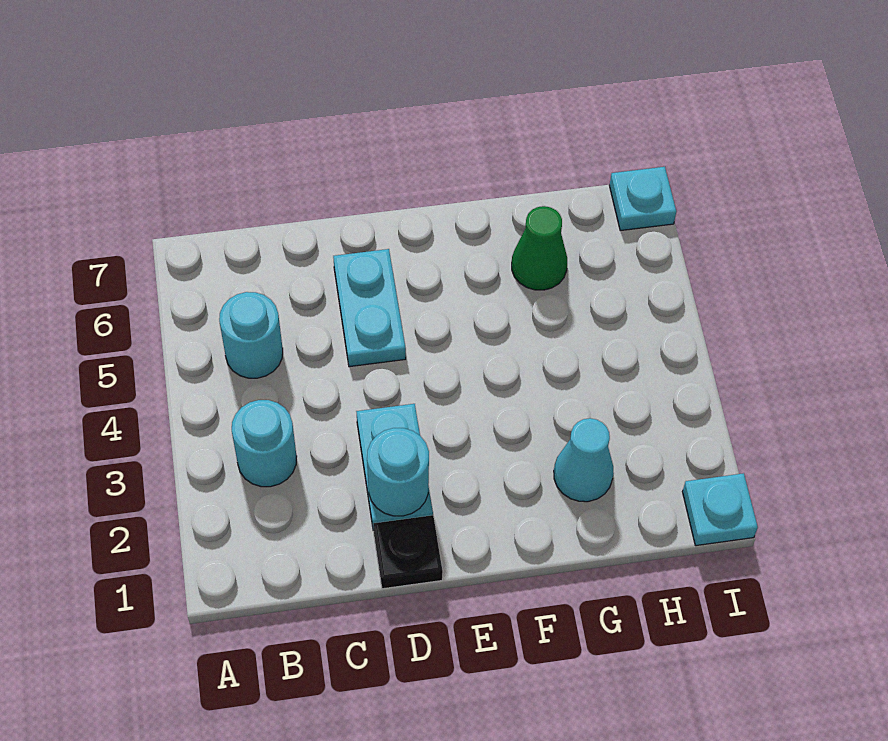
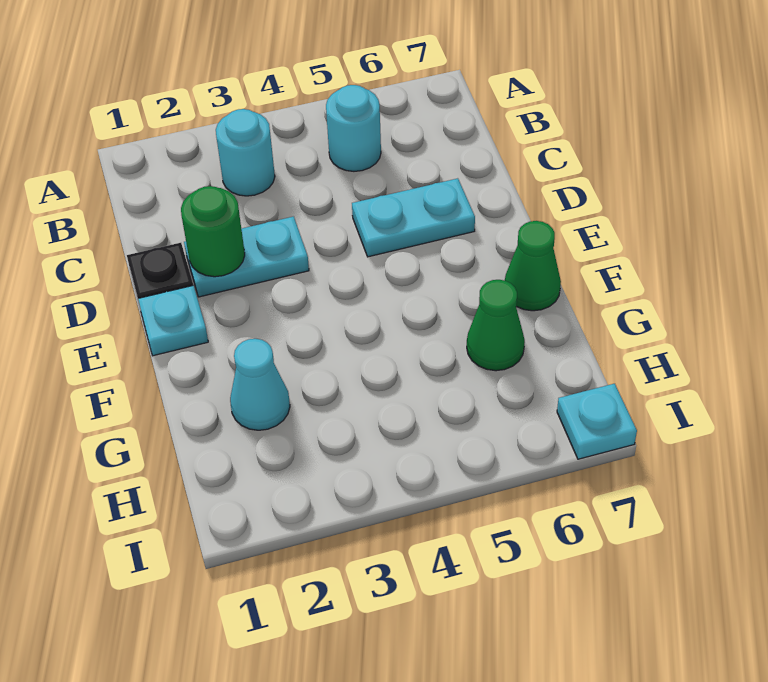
cyan round brick D2 level 2 -> green round brick D2 level 2
none -> green cone F7 level 1
cyan plate I1 level 1 -> cyan plate E1 level 1

